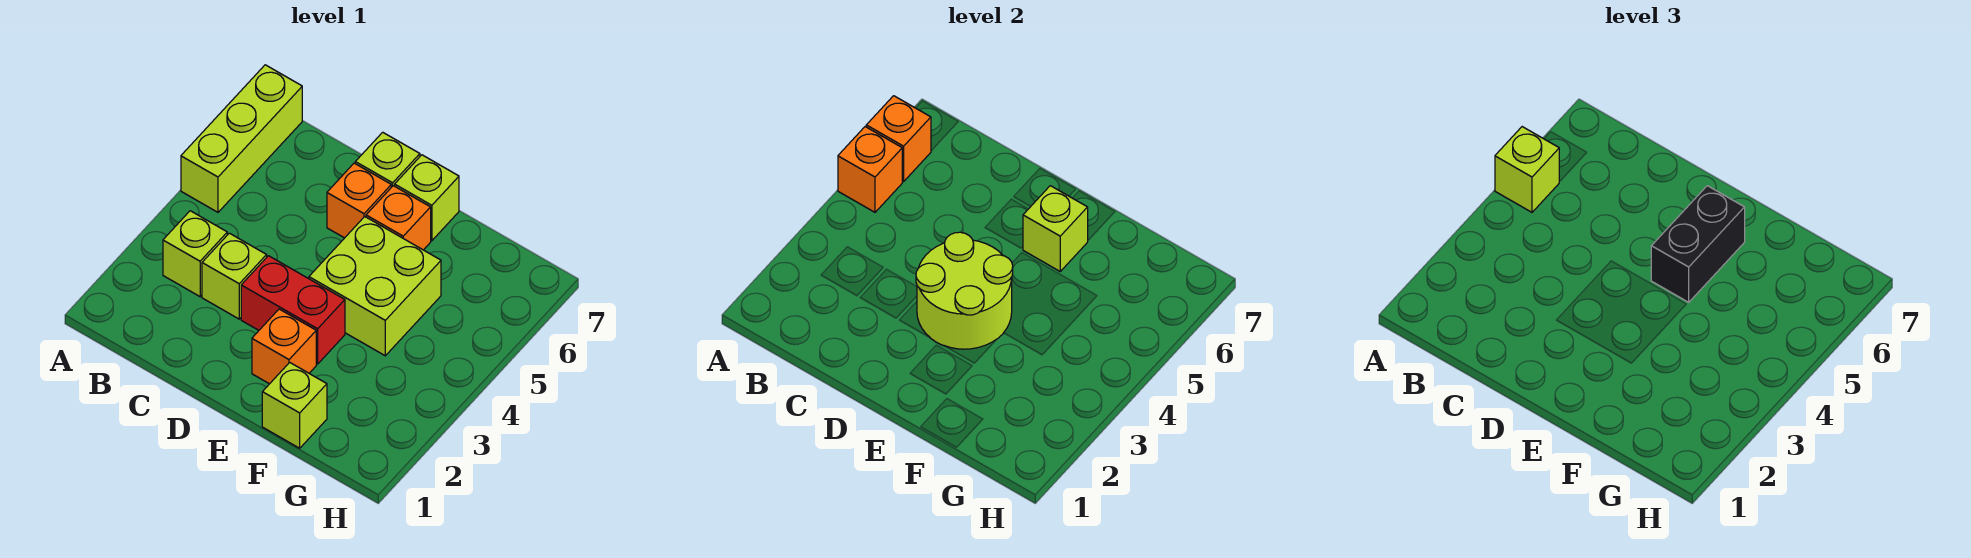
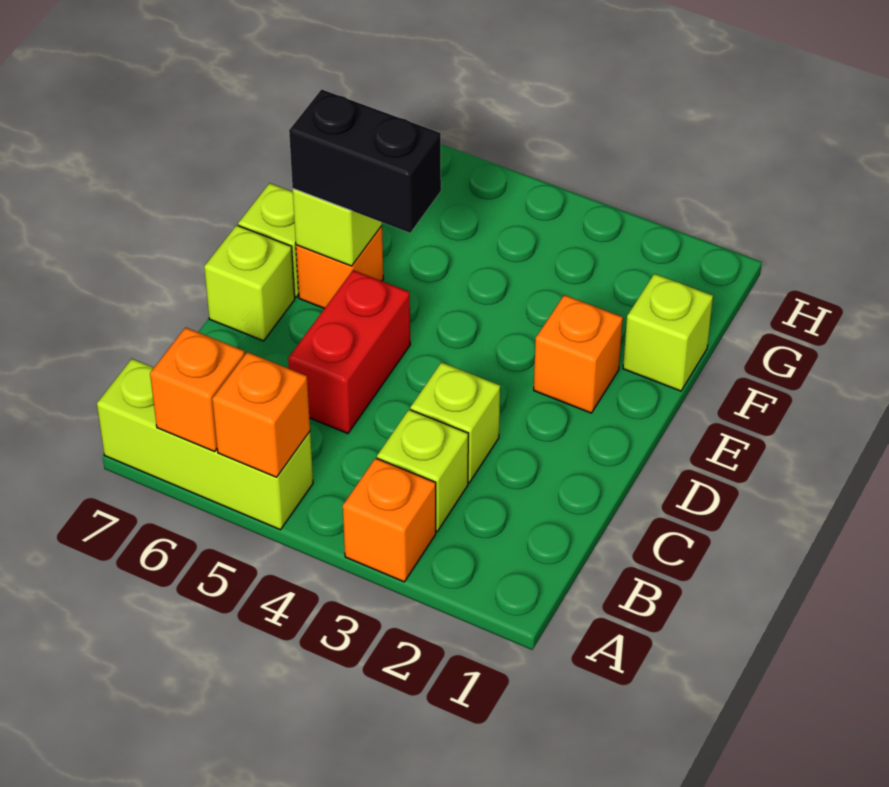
lime brick A5 level 3 -> none
red brick D3:E3 level 1 -> red brick C5:D5 level 1
lime round brick D3:E4 level 2 -> none
orange brick D6 level 1 -> orange brick A3 level 1
lime brick E4:F5 level 1 -> none

